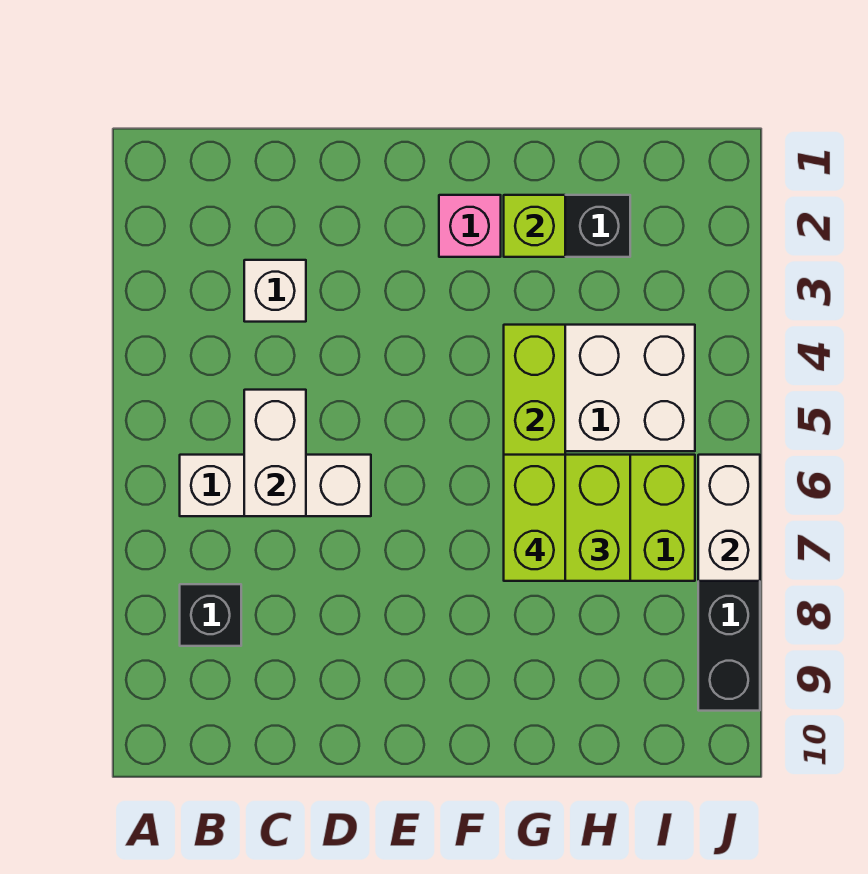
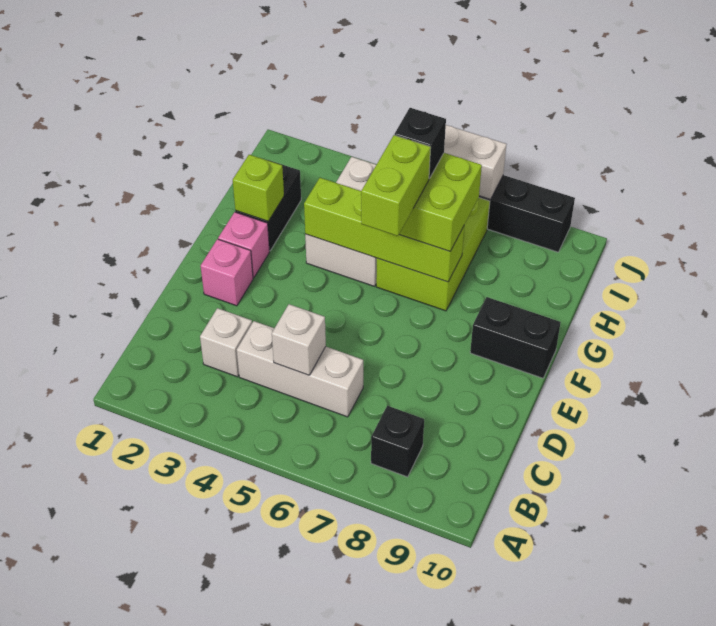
white brick B6:D6 level 1 -> white brick C4:C6 level 1
white brick C5:C6 level 2 -> white brick C5 level 2
none -> pink brick E2 level 1
none -> black brick F9:F10 level 1
lime brick G6:G7 level 4 -> lime brick F6:G6 level 4
none -> black brick H6 level 4

